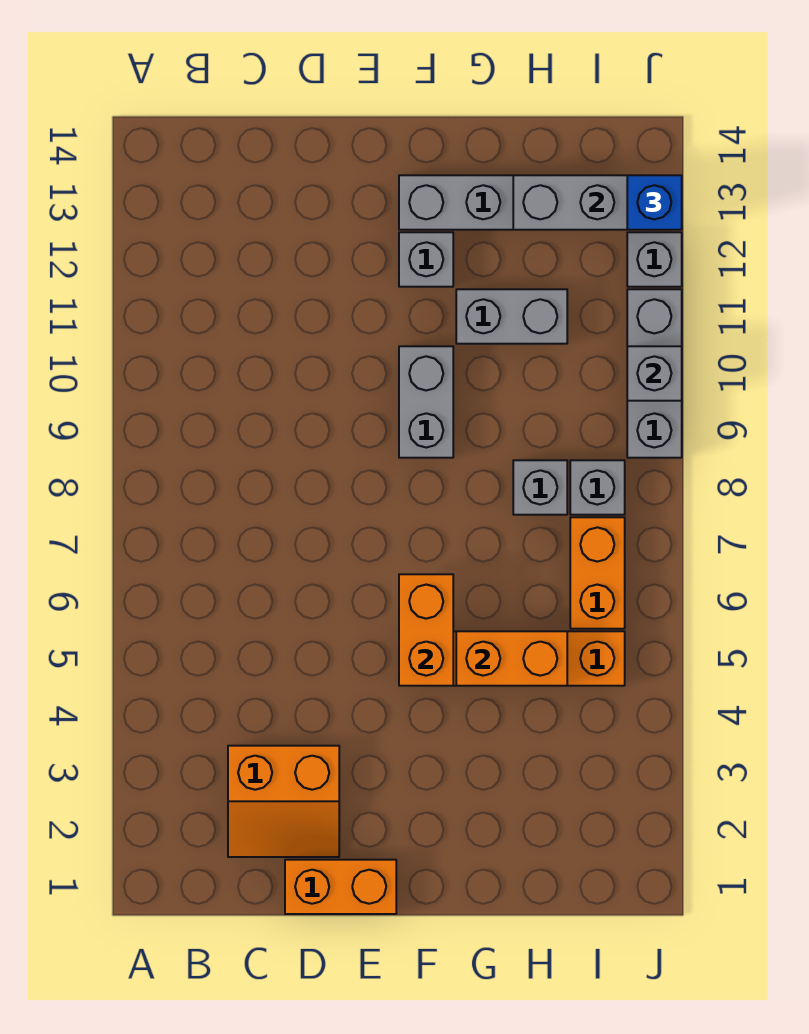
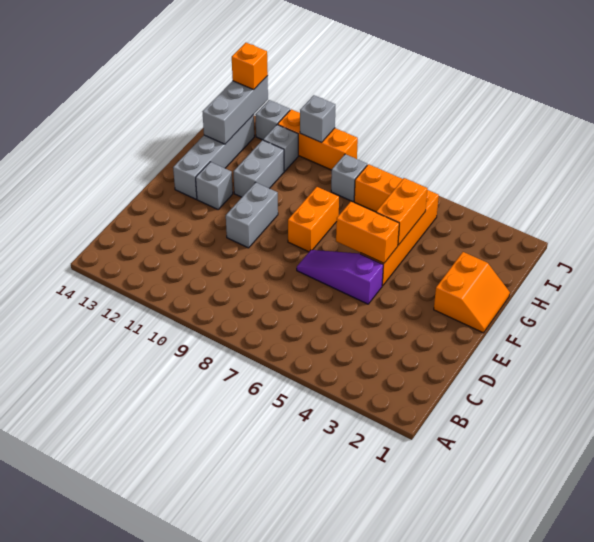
orange slope C2:D3 level 1 top 3 -> orange slope F1:G2 level 1 top 2
orange brick D1:E1 level 1 -> orange brick F8:G8 level 1
none -> purple slope E5:E7 level 1 top 5
grey brick F9:F10 level 1 -> grey brick E10:F10 level 1
grey brick H8 level 1 -> grey brick I11 level 1
grey brick J9:J11 level 1 -> orange brick J9:J11 level 1
blue brick J13 level 3 -> orange brick J13 level 3

